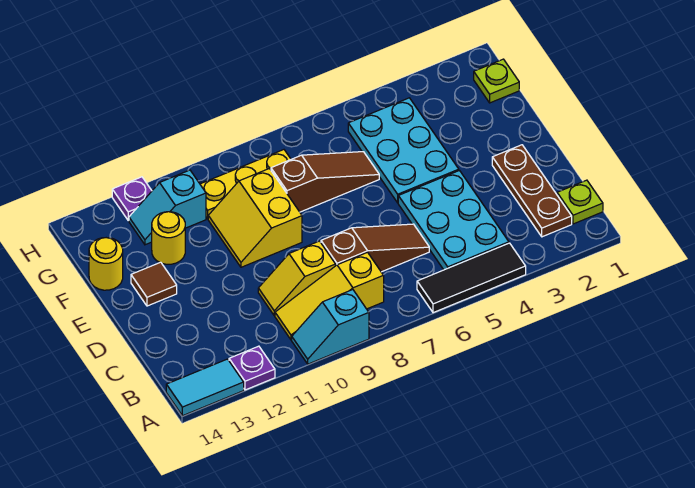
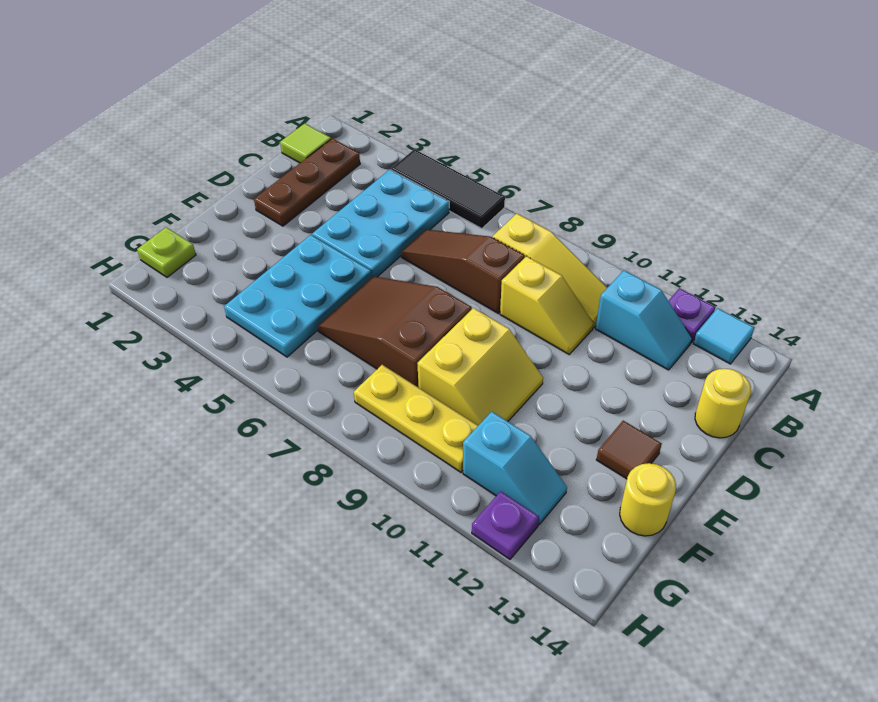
cyan slope A9:A10 level 1 top 9 -> cyan slope B11:B12 level 1 top 11
cyan tile A13:A14 level 1 -> cyan tile A13 level 1
lime plate B1 level 1 -> lime tile B1 level 1
brown slope F6:F8 level 1 top 8 -> brown slope E6:F8 level 1 top 8
yellow round brick F12 level 1 -> yellow round brick C14 level 1

